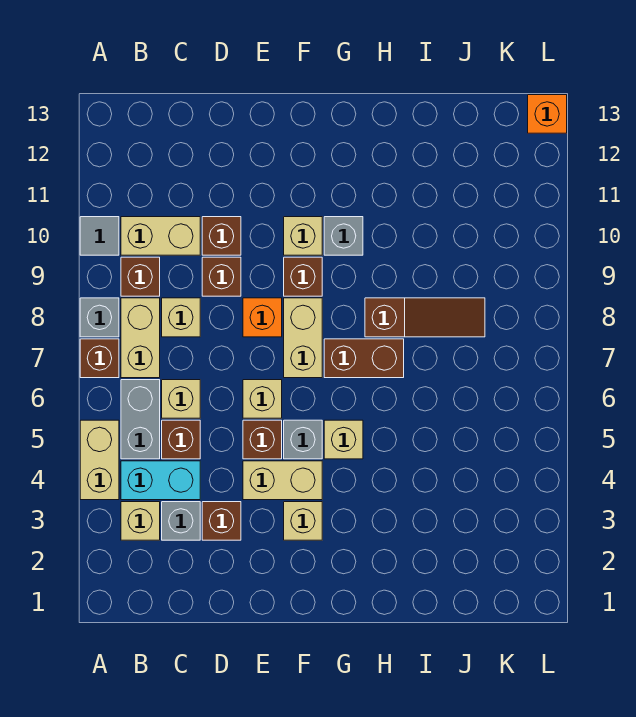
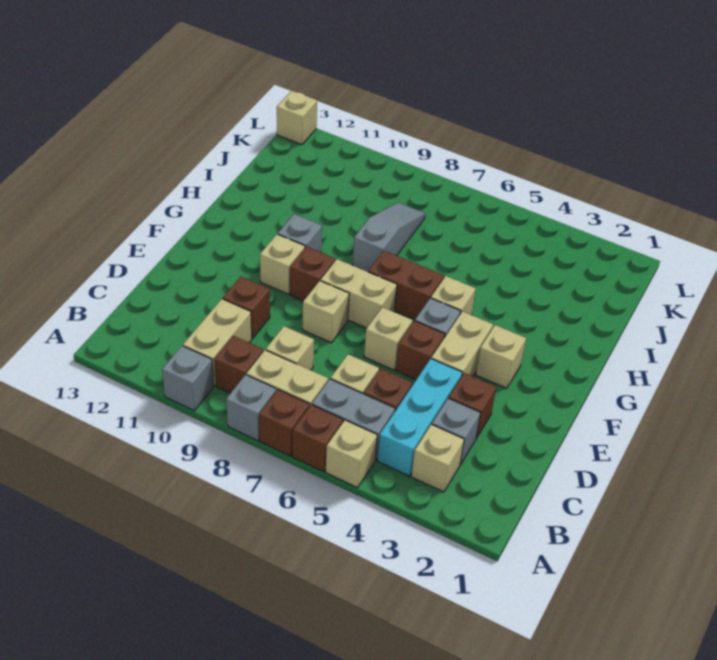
tan brick A4:A5 level 1 -> tan brick A5 level 1
grey tile A10 level 1 -> grey brick A10 level 1
cyan brick B4:C4 level 1 -> cyan brick B4:D4 level 1
brown brick D9 level 1 -> brown brick A6 level 1
orange brick E8 level 1 -> tan brick E8 level 1
brown brick G7:H7 level 1 -> brown brick G6:G7 level 1
brown slope H8:J8 level 1 top H -> grey slope H8:J8 level 1 top H
orange brick L13 level 1 -> tan brick L13 level 1

